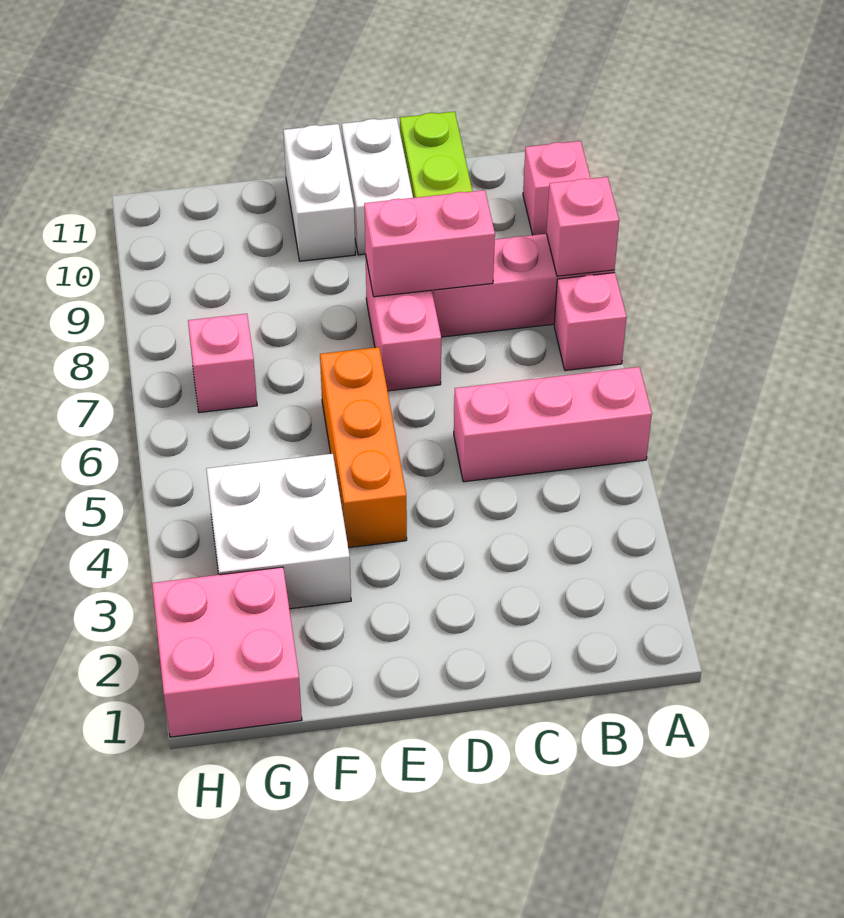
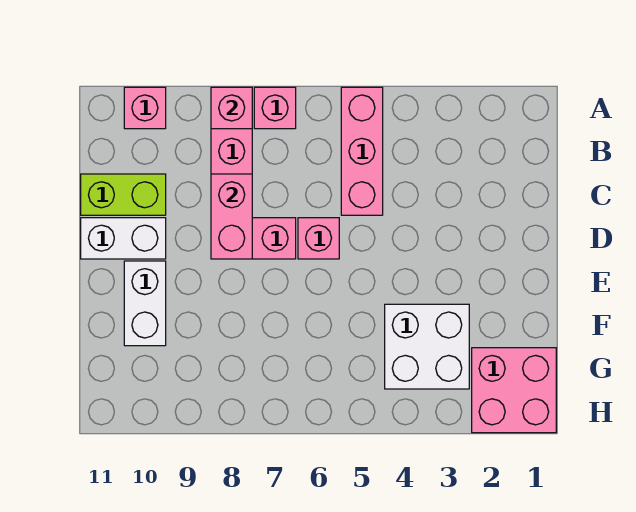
orange brick E4:E6 level 1 -> none
white brick E10:E11 level 1 -> white brick E10:F10 level 1
pink brick G7 level 1 -> pink brick D6 level 1

